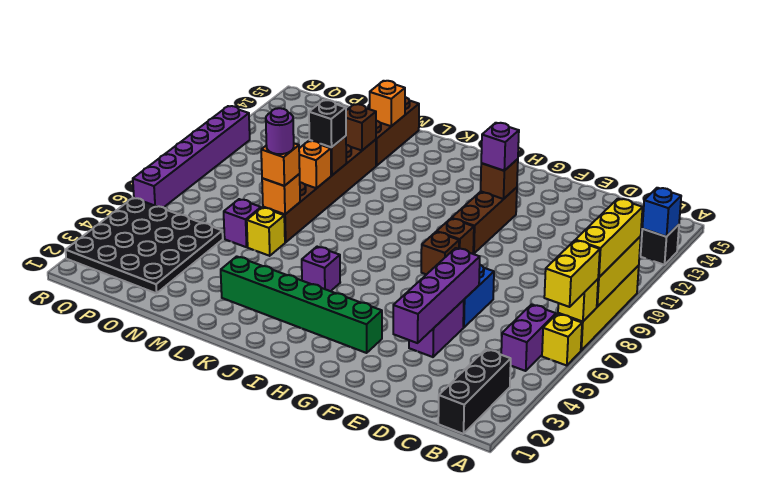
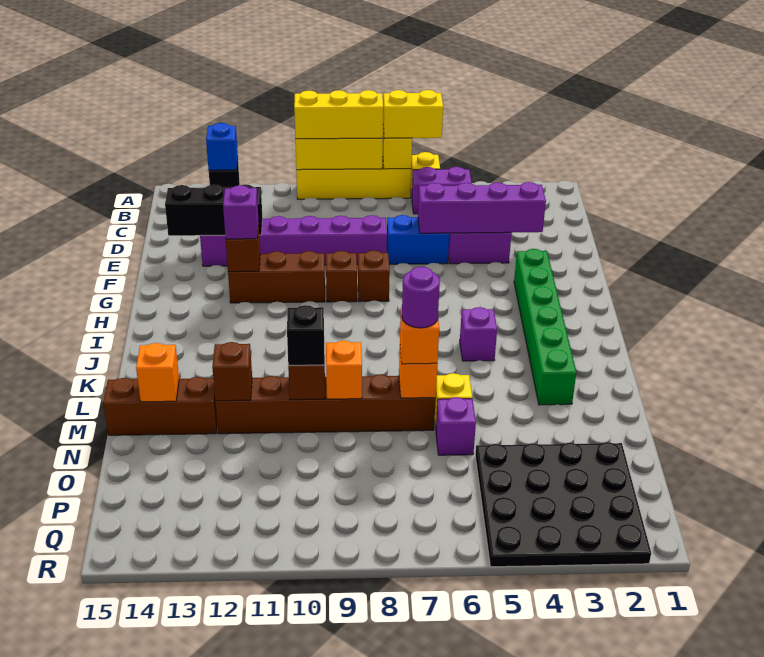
black brick B1:B3 level 1 -> black brick E12:E14 level 2
purple brick R6:R11 level 1 -> purple brick E8:E13 level 1

